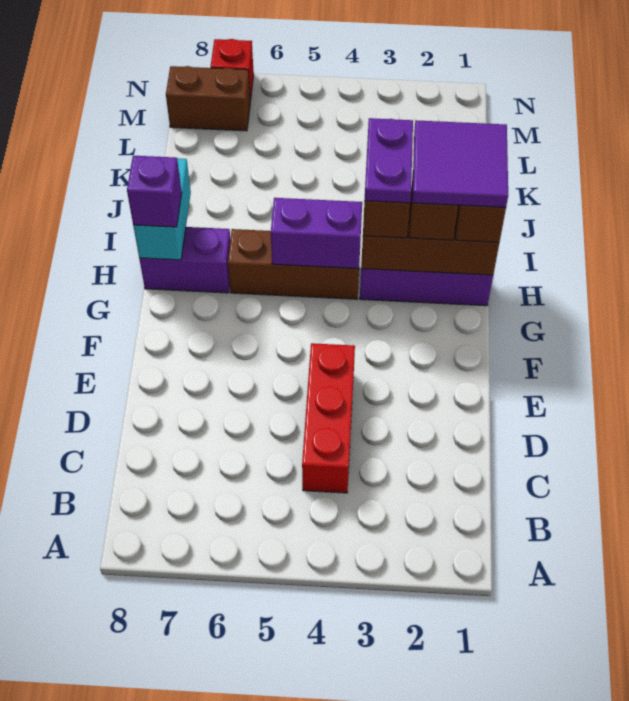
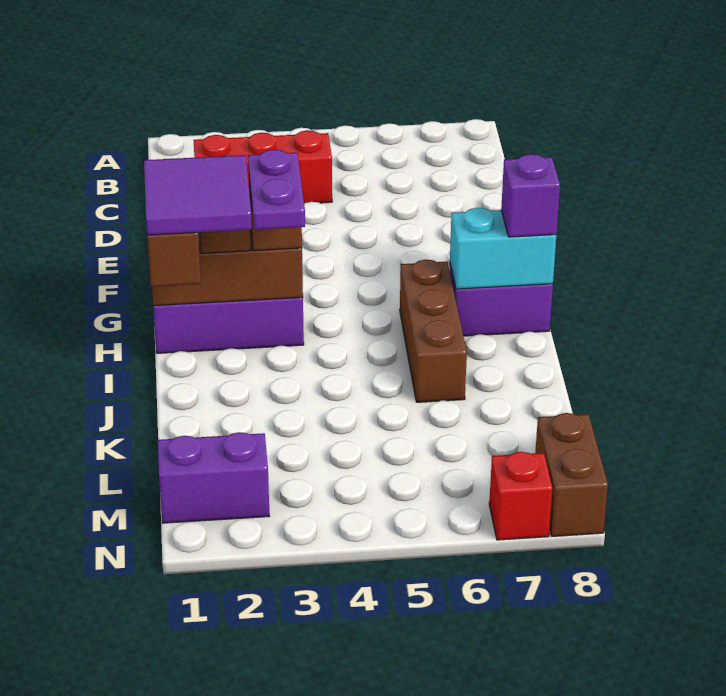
red brick C4:E4 level 1 -> red brick C2:C4 level 1
brown brick H4:H6 level 1 -> brown brick H6:J6 level 1
purple brick H4:H5 level 2 -> purple brick M1:M2 level 1
cyan brick H8:I8 level 2 -> cyan brick H7:H8 level 2
brown brick M7:M8 level 1 -> brown brick M8:N8 level 1

